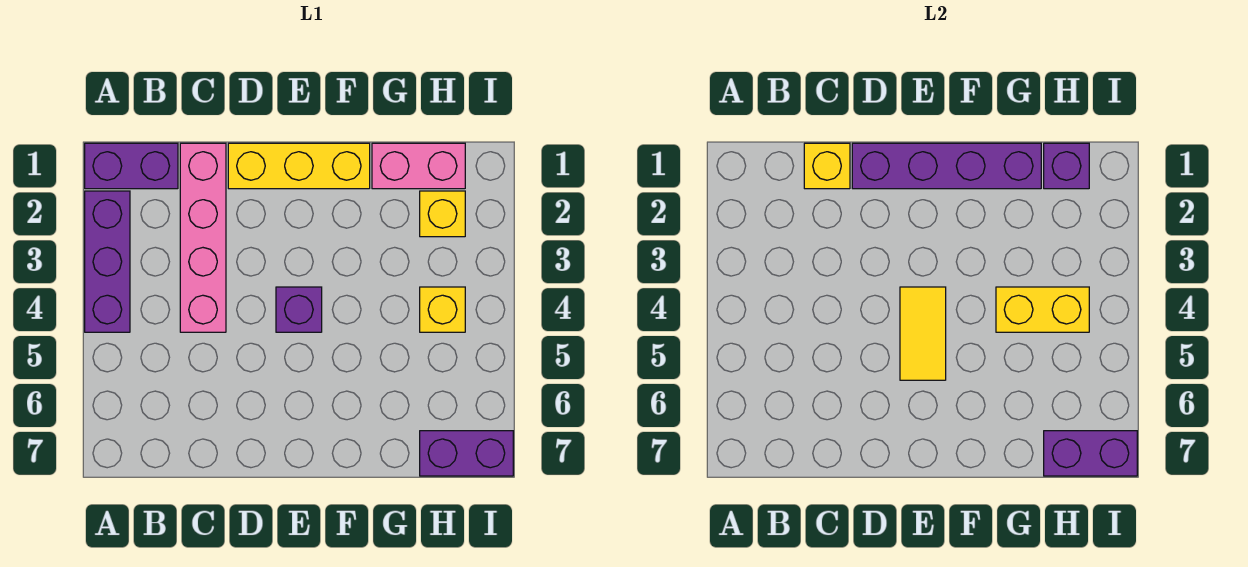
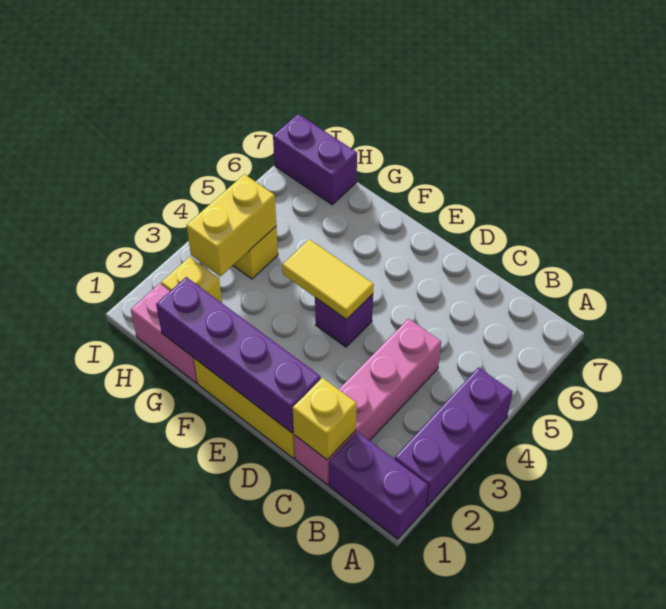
yellow tile E4:E5 level 2 -> yellow tile E4:F4 level 2
yellow brick G4:H4 level 2 -> yellow brick H3:H4 level 2
purple brick H1 level 2 -> none
purple brick H7:I7 level 2 -> none

